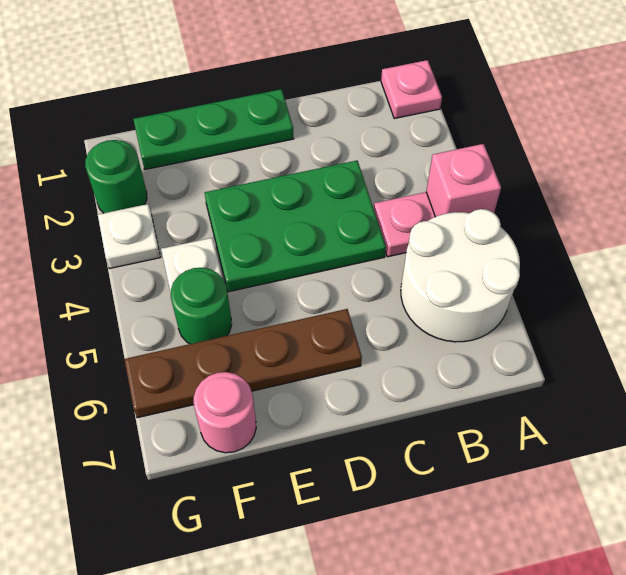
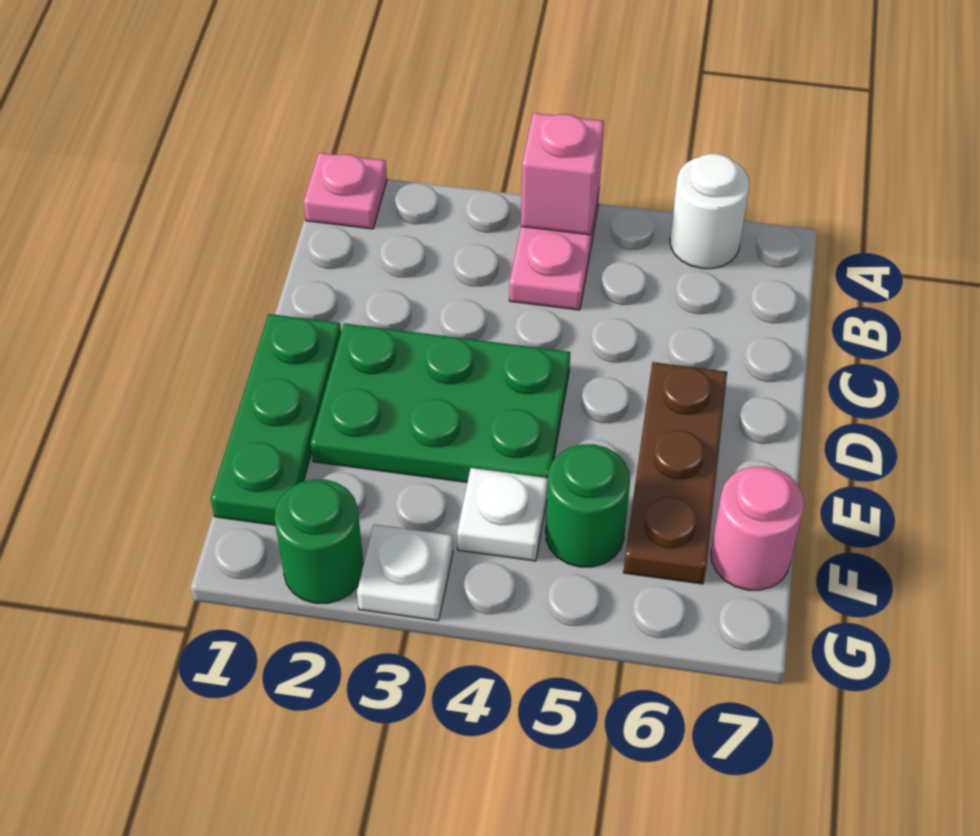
white round brick A5:B6 level 1 -> white round brick A6 level 1
green plate C3:E4 level 1 -> green plate D2:E4 level 1
brown plate D6:G6 level 1 -> brown plate D6:F6 level 1

